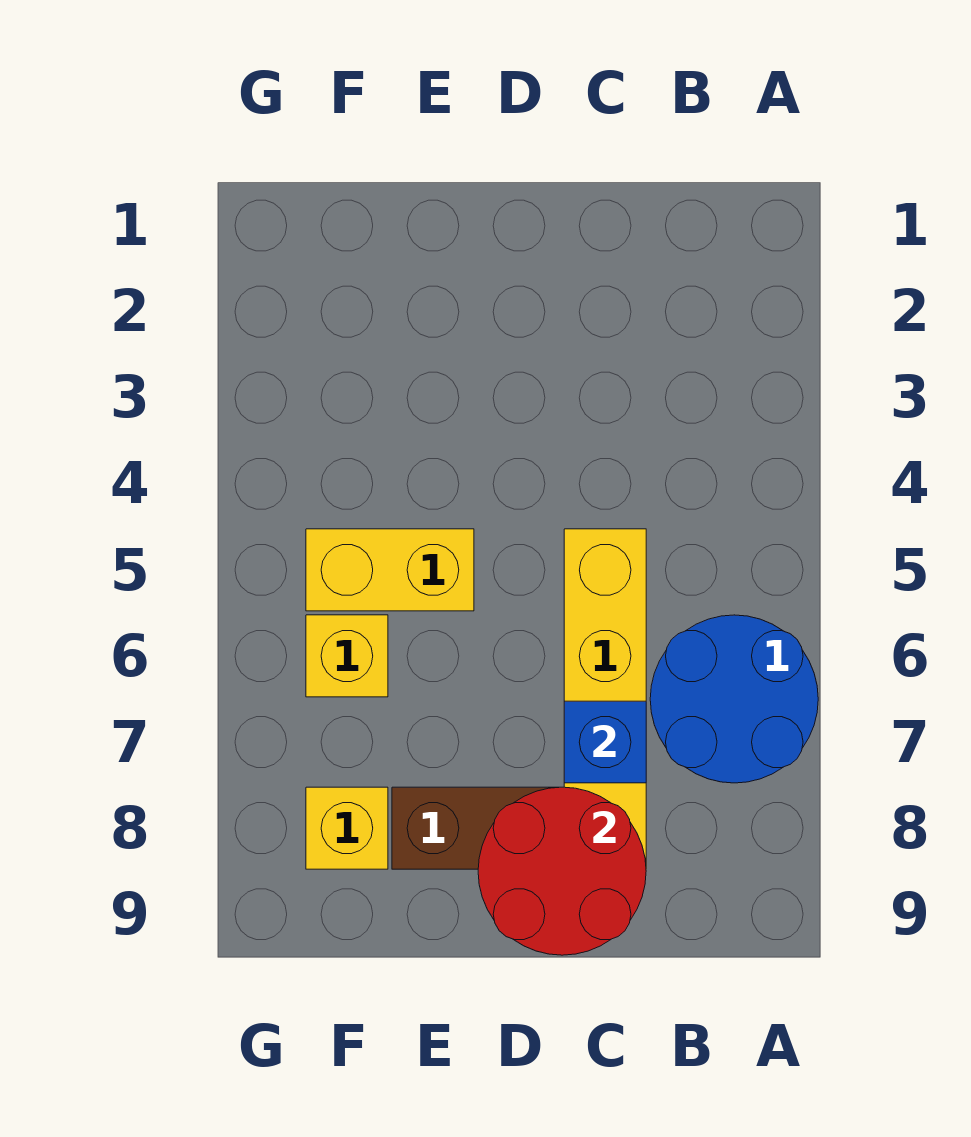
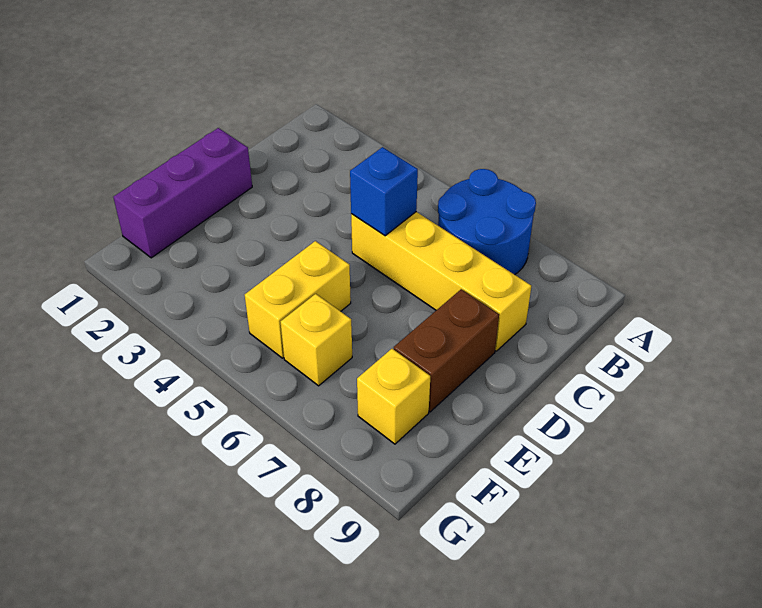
blue brick C7 level 2 -> blue brick C5 level 2
red round brick C8:D9 level 2 -> none
none -> purple brick D1:F1 level 1

